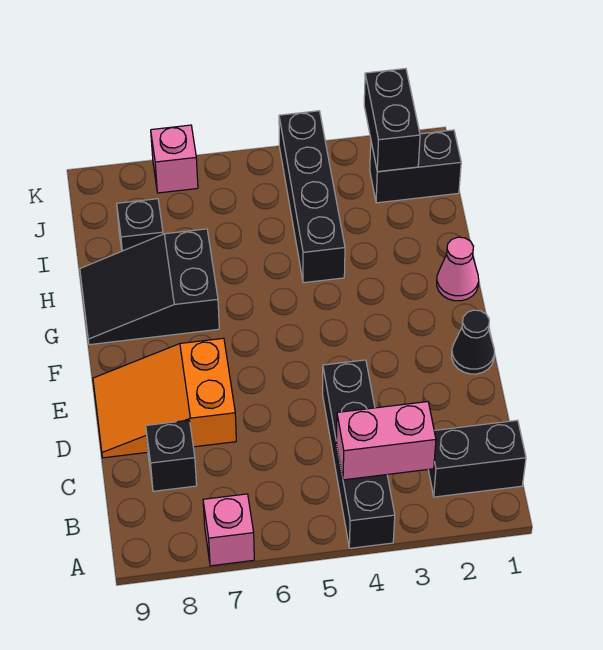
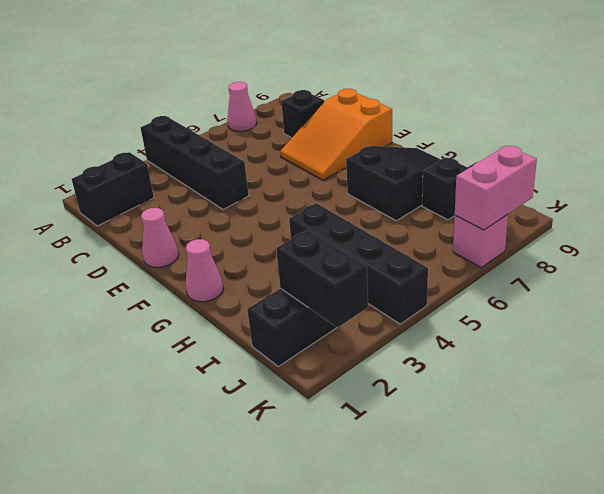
pink brick A7 level 1 -> pink cone A7 level 1
pink brick B3:B4 level 2 -> pink brick K7:K8 level 2
orange slope D7:E9 level 1 top 7 -> orange slope D7:E9 level 1 top 9
black cone E1 level 1 -> pink cone E1 level 1

